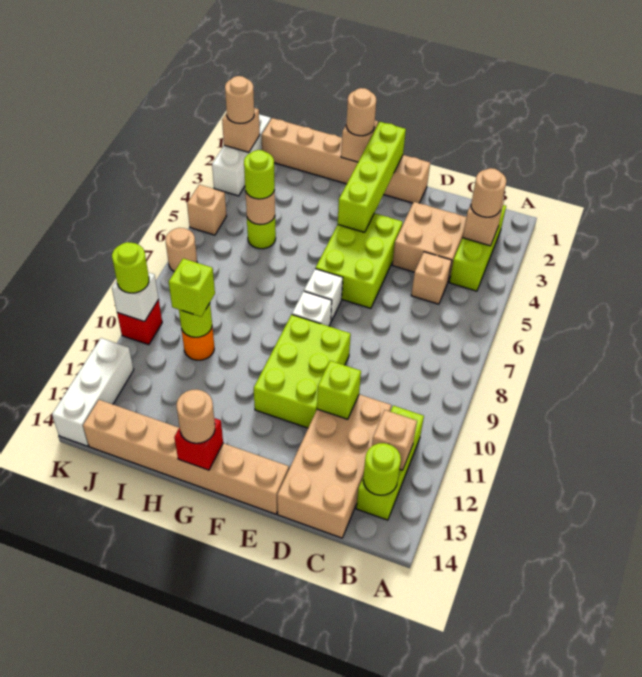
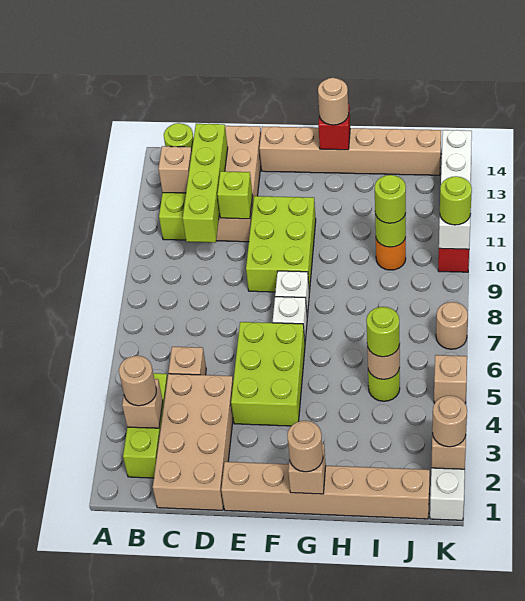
tan brick C3:D4 level 1 -> tan brick C1:D4 level 1
lime brick F1:F4 level 2 -> lime brick C10:C13 level 2
lime brick I10 level 3 -> lime round brick I10 level 3

